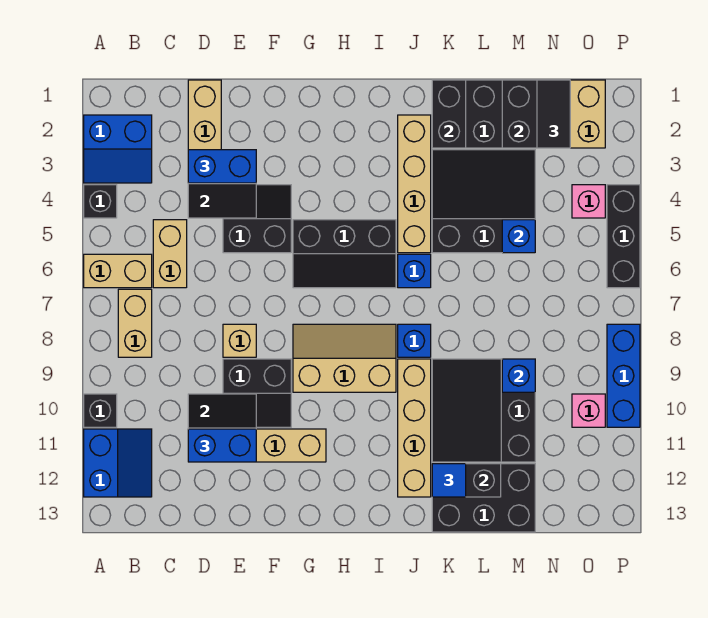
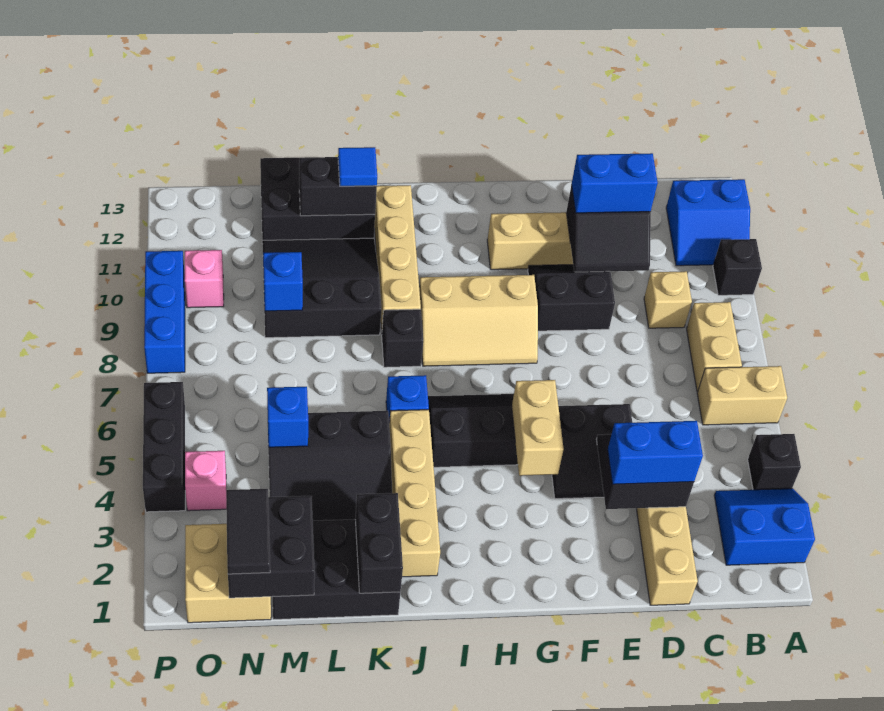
blue slope A11:B12 level 1 top A -> blue slope A11:B12 level 1 top 12
tan brick C5:C6 level 1 -> tan brick G4:G5 level 2
tan brick E8 level 1 -> tan brick C9 level 1
blue brick J8 level 1 -> black brick J8 level 1
black slope K9:M11 level 1 top M -> black slope K9:M11 level 1 top 9

